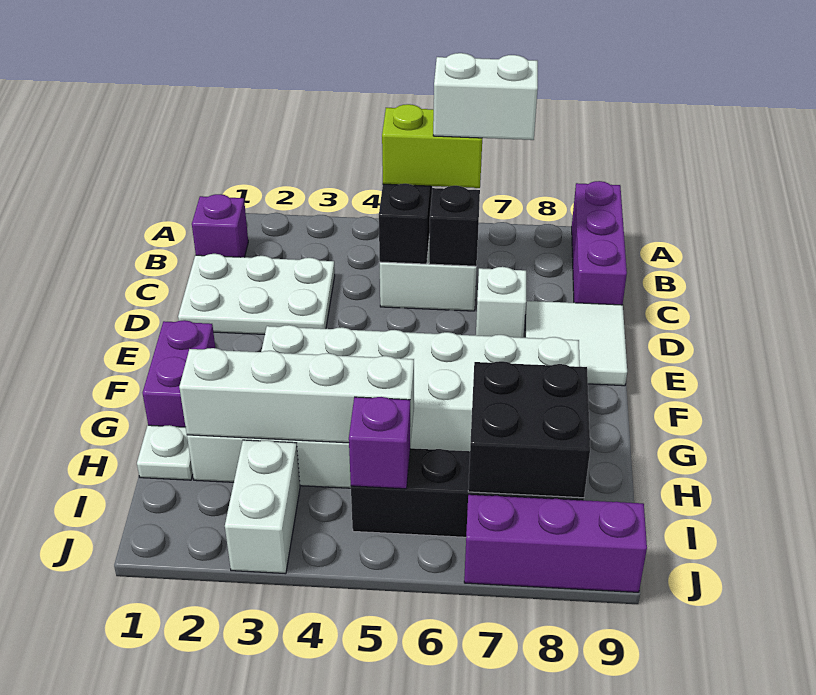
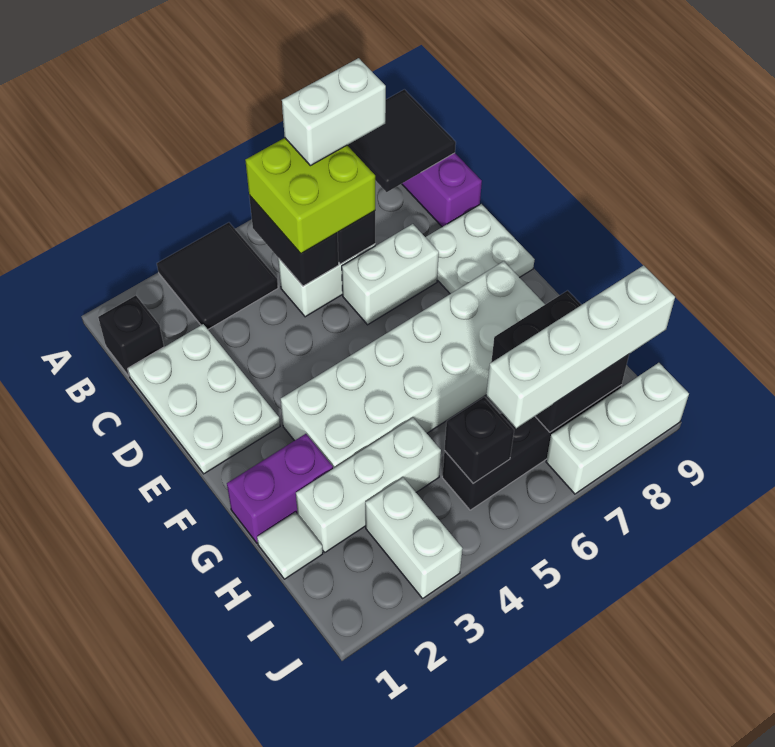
none -> black tile A3:B4 level 1
none -> black tile A8:B9 level 2
purple brick B1 level 1 -> black brick B1 level 1
lime brick B5:B6 level 3 -> lime brick B5:C6 level 3
white plate C1:D3 level 1 -> white plate C1:E2 level 1
white brick D7 level 1 -> white brick D6:D7 level 1
white tile D8:E9 level 1 -> white plate D8:E9 level 1
purple brick F1:G1 level 1 -> purple brick G1:G2 level 1
white plate H1 level 1 -> white tile H1 level 1
white brick H2:H5 level 2 -> white brick I6:I9 level 3
purple brick I5 level 2 -> black brick I5 level 2
purple brick J7:J9 level 1 -> white brick J7:J9 level 1

